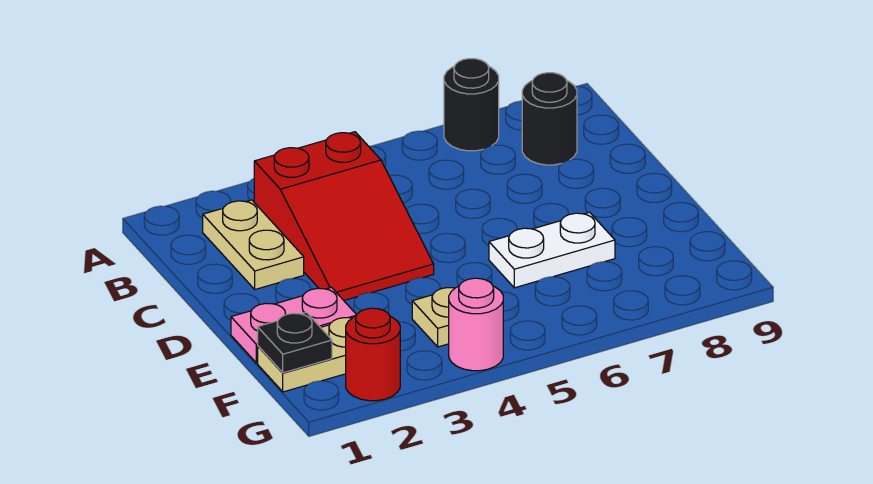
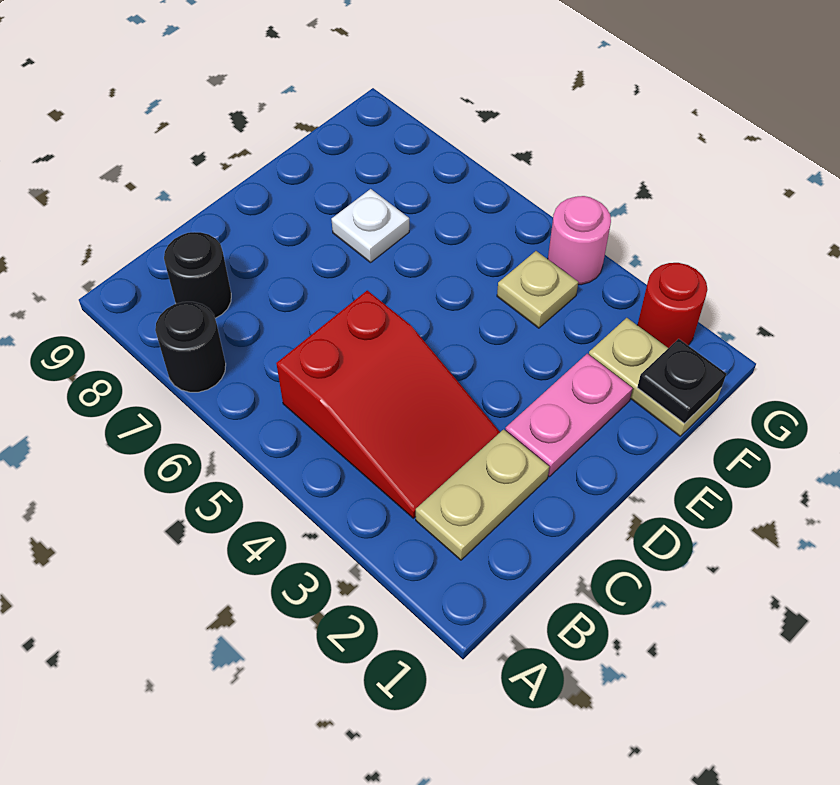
red slope B3:D4 level 1 top B -> red slope B3:C5 level 1 top 5
pink plate E1:E2 level 1 -> pink plate D2:E2 level 1
white plate E6:E7 level 1 -> white plate E7 level 1

